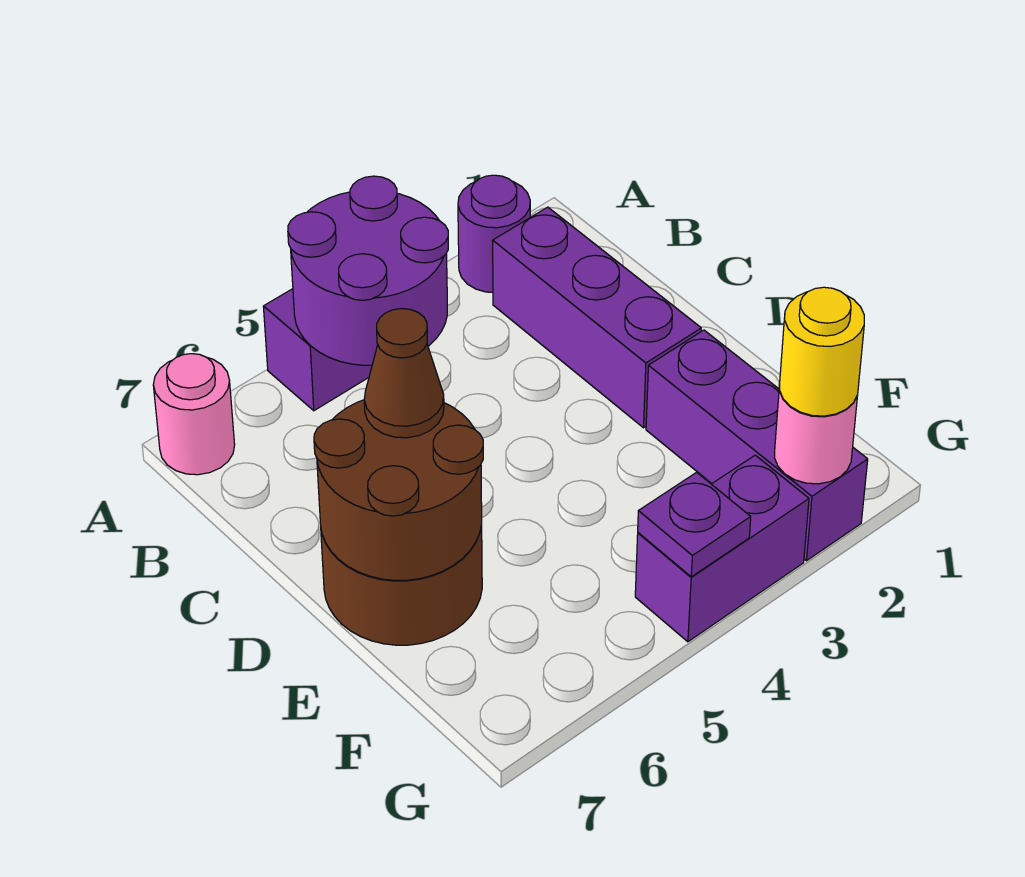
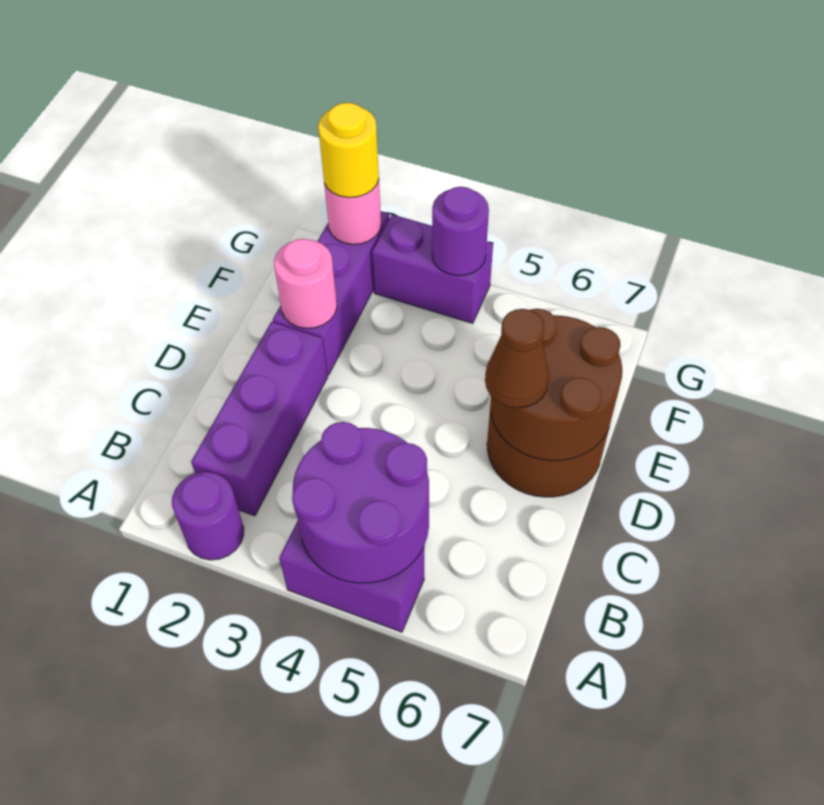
pink round brick A7 level 1 -> pink round brick E2 level 2
purple plate G4 level 2 -> purple round brick G4 level 2

